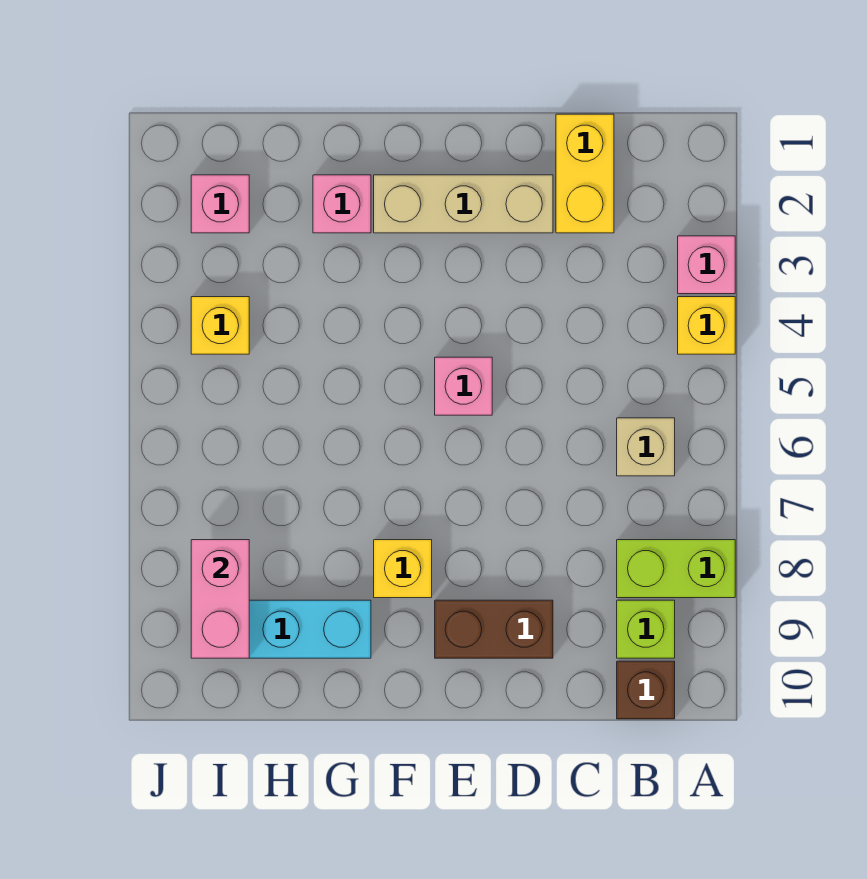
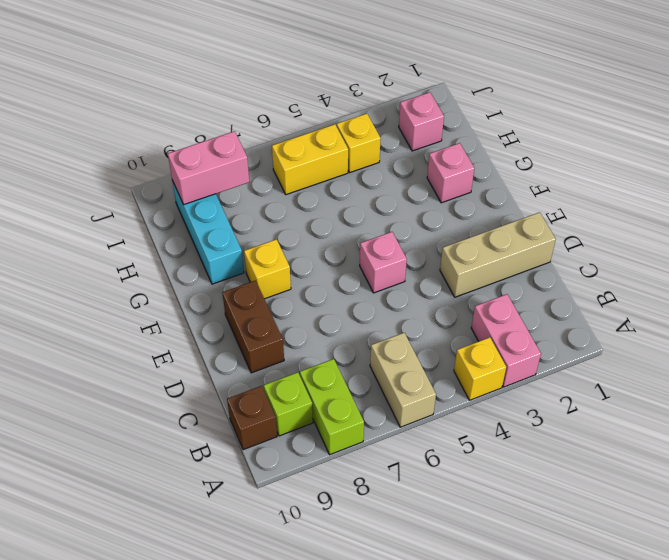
pink brick A3 level 1 -> pink brick A3:B3 level 1
tan brick B6 level 1 -> tan brick A6:B6 level 1
yellow brick C1:C2 level 1 -> yellow brick I5:I6 level 1
tan brick D2:F2 level 1 -> tan brick D1:D3 level 1

